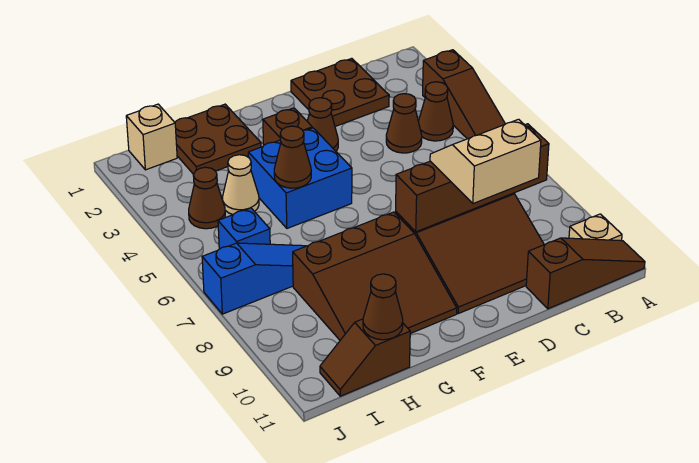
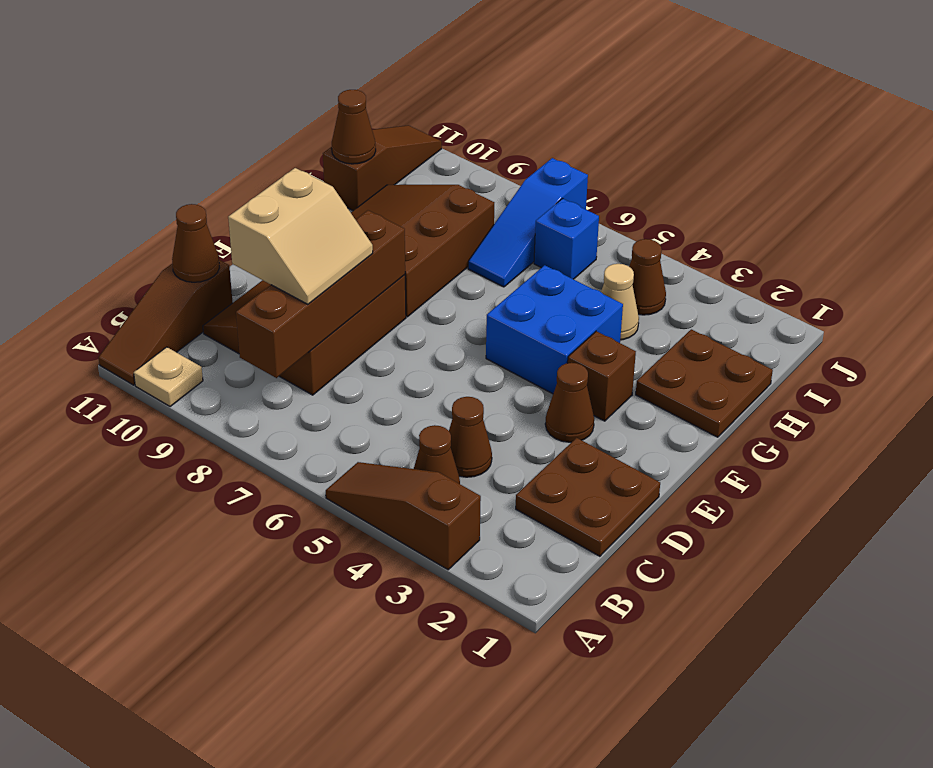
brown cone G5 level 2 -> brown cone C11 level 2
brown slope H11:I11 level 1 top H -> brown slope H11:J11 level 1 top H
tan brick I1 level 1 -> none

